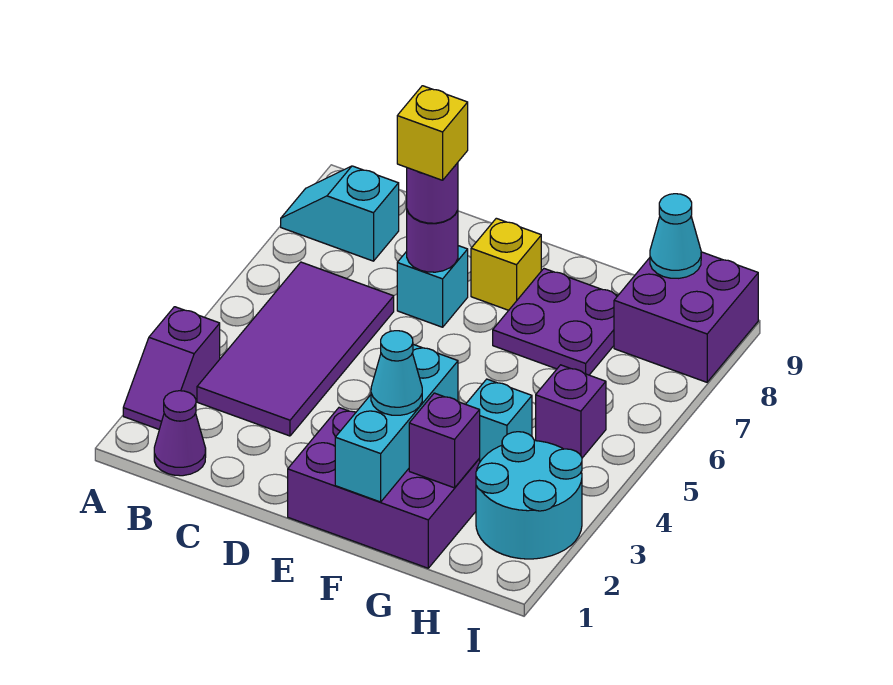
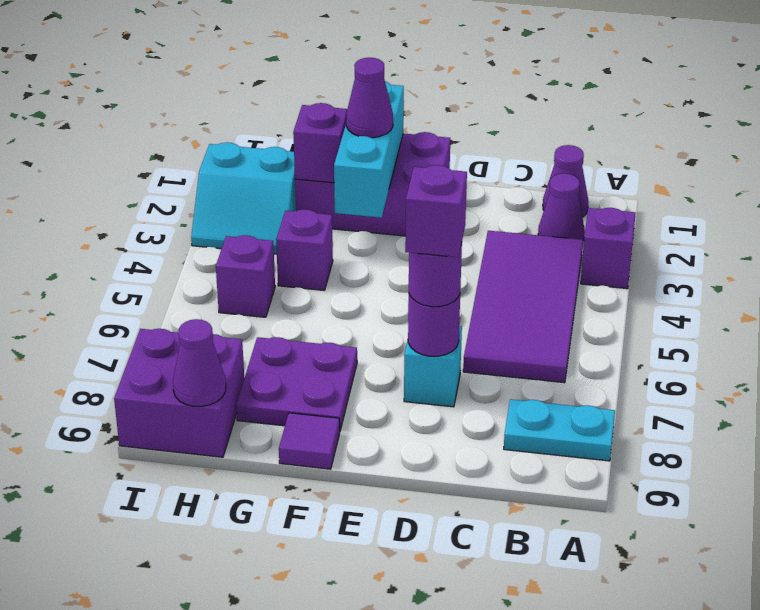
cyan slope A8:B8 level 1 top B -> cyan plate A8:B8 level 1
none -> purple cone B2 level 1
yellow brick D7 level 4 -> purple brick D7 level 4
yellow brick E8 level 1 -> none
cyan cone F2 level 3 -> purple cone F2 level 3
none -> purple tile F9 level 1
cyan brick G4 level 1 -> purple brick G4 level 1
cyan round brick H2:I3 level 1 -> cyan slope H2:I3 level 1 top 2
cyan cone H9 level 2 -> purple cone H9 level 2

